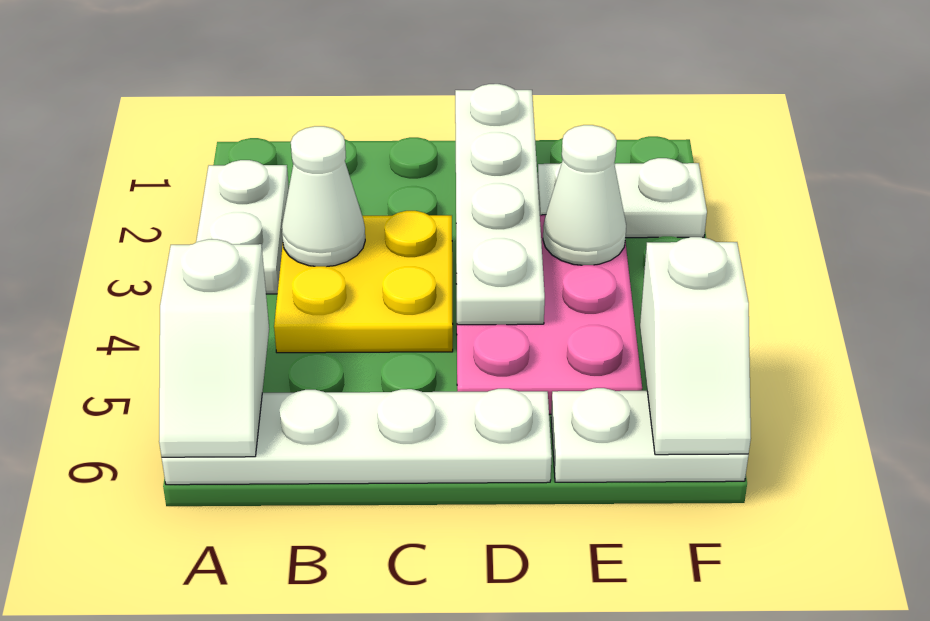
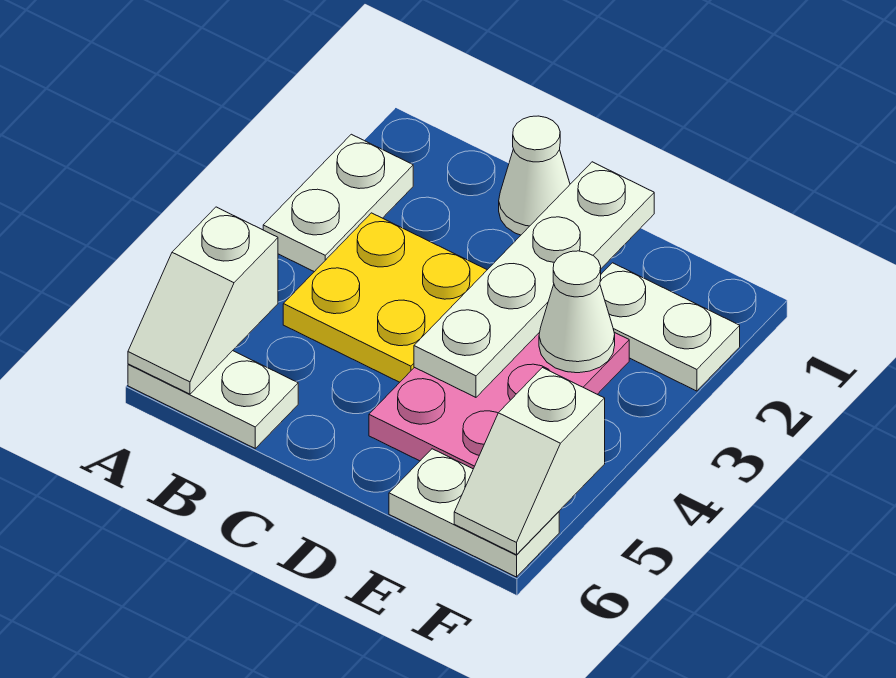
white plate A6:D6 level 1 -> white plate A6:B6 level 1
white cone B3 level 2 -> white cone C1 level 1

